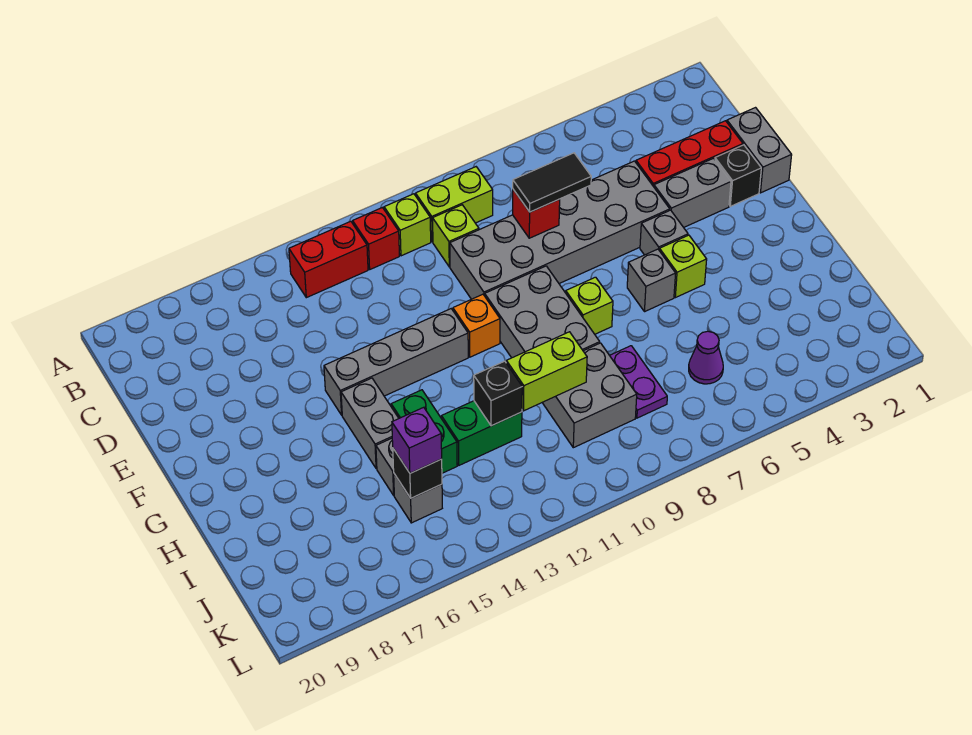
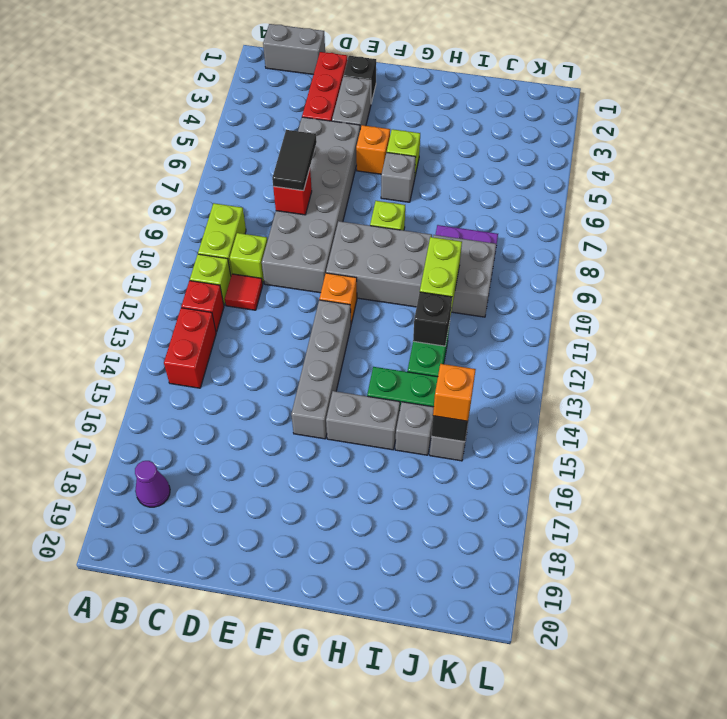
none -> red tile C11 level 1
grey brick D1:E1 level 1 -> grey brick B1:C1 level 1
grey brick F5 level 1 -> orange brick F5 level 1
purple cone J6 level 1 -> purple cone B18 level 1
purple brick J15 level 3 -> orange brick J15 level 3

